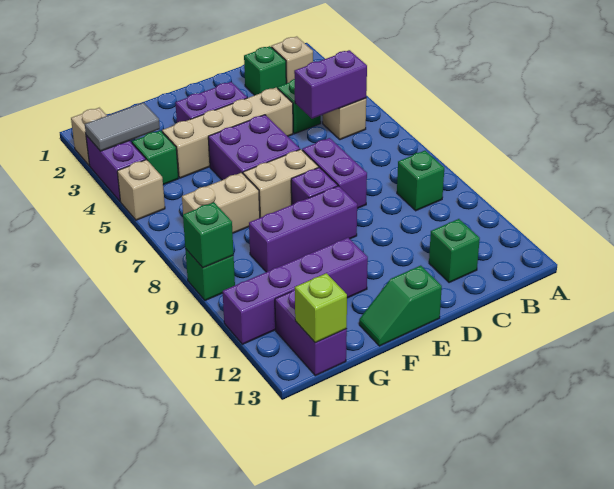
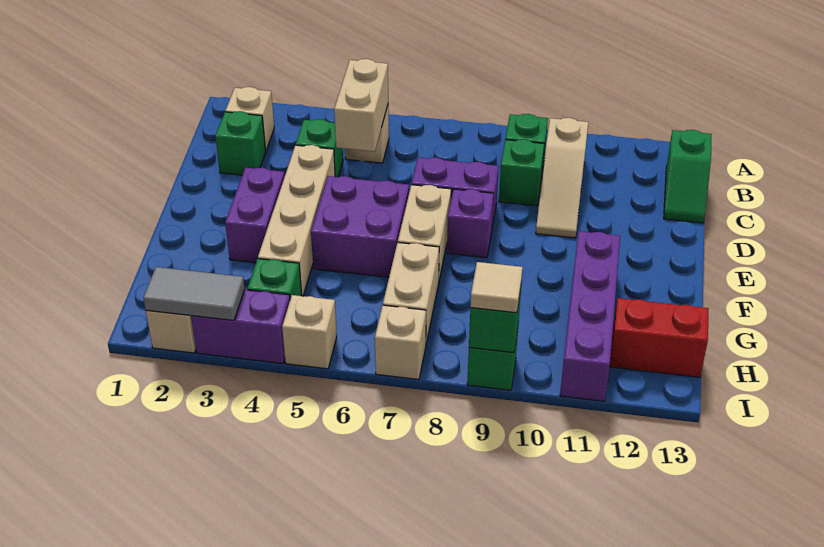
purple brick B5:C5 level 2 -> tan brick B5:C5 level 2
none -> tan slope B10:D10 level 1 top B
green brick C12 level 1 -> green brick C9 level 1
purple brick E9:G9 level 1 -> none
green slope E13:F13 level 1 top E -> green slope B13:C13 level 1 top B
grey tile H3:I3 level 2 -> grey tile I2:I3 level 2
purple brick H12:H13 level 1 -> red brick H12:H13 level 1
lime brick H13 level 2 -> none
none -> tan brick I7 level 1
none -> tan tile I9 level 3

